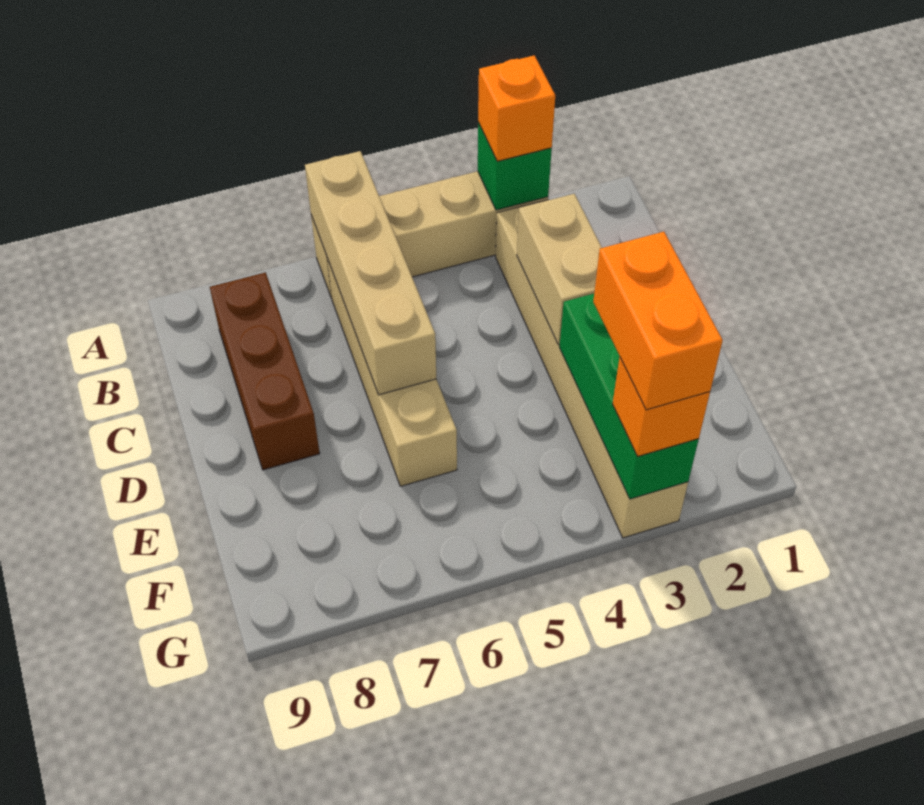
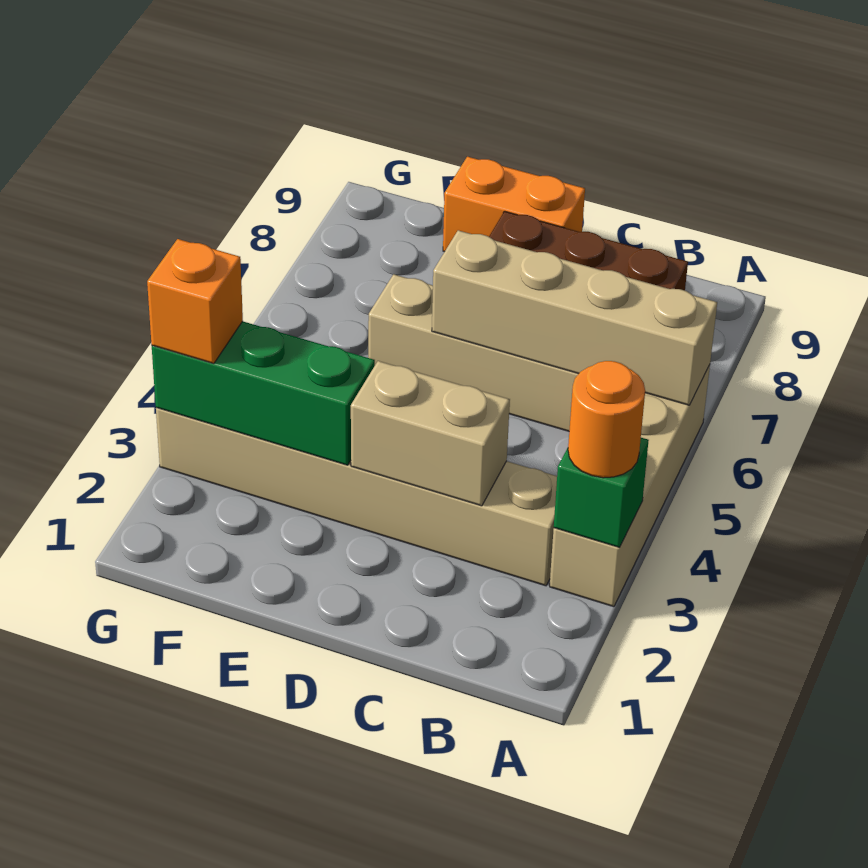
orange brick A3 level 3 -> orange round brick A3 level 3
orange brick F3:G3 level 4 -> orange brick D9:E9 level 1

